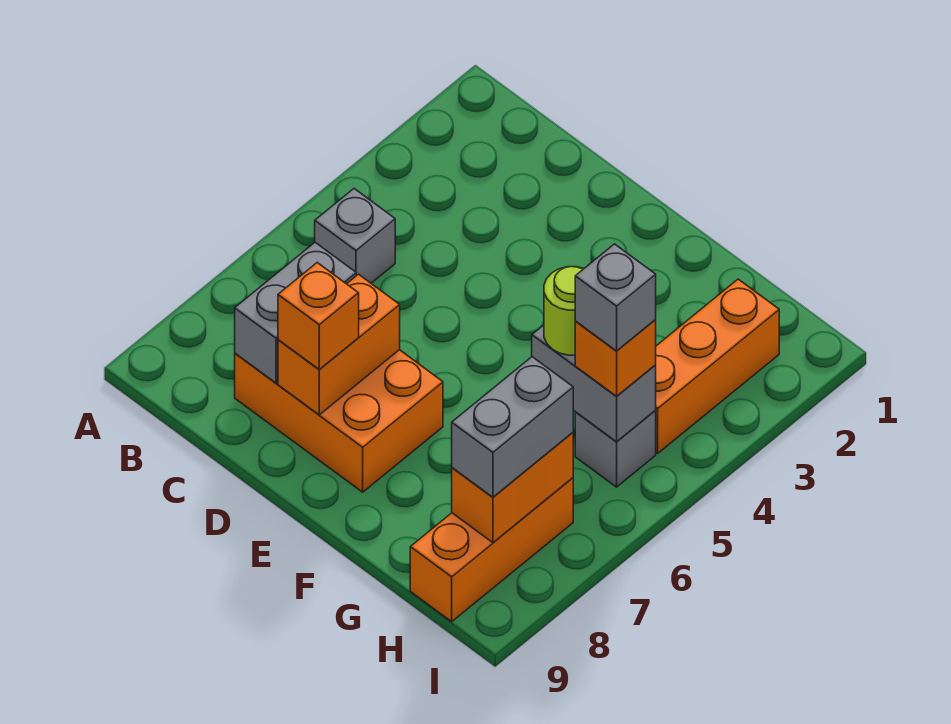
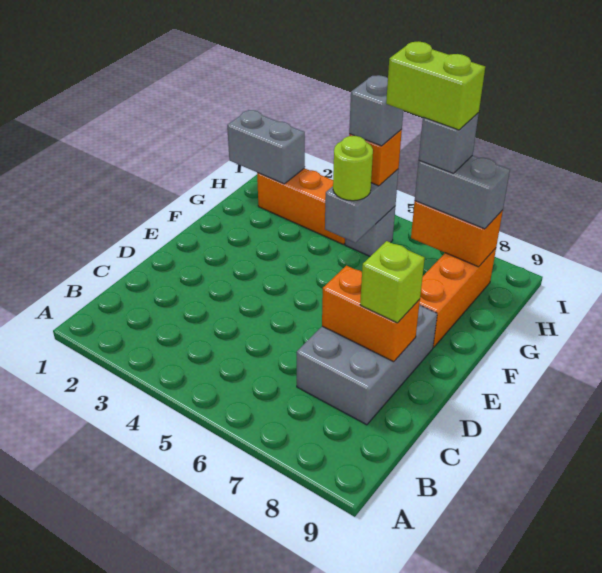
grey brick B5 level 1 -> grey brick H7 level 4
orange brick C7:E8 level 1 -> grey brick C7:E8 level 1
grey brick C7:C8 level 2 -> grey brick H1:H2 level 2
orange brick D8 level 3 -> lime brick D8 level 3
none -> lime brick H6:H7 level 5
orange brick H7:H9 level 1 -> orange brick F8:H8 level 1

